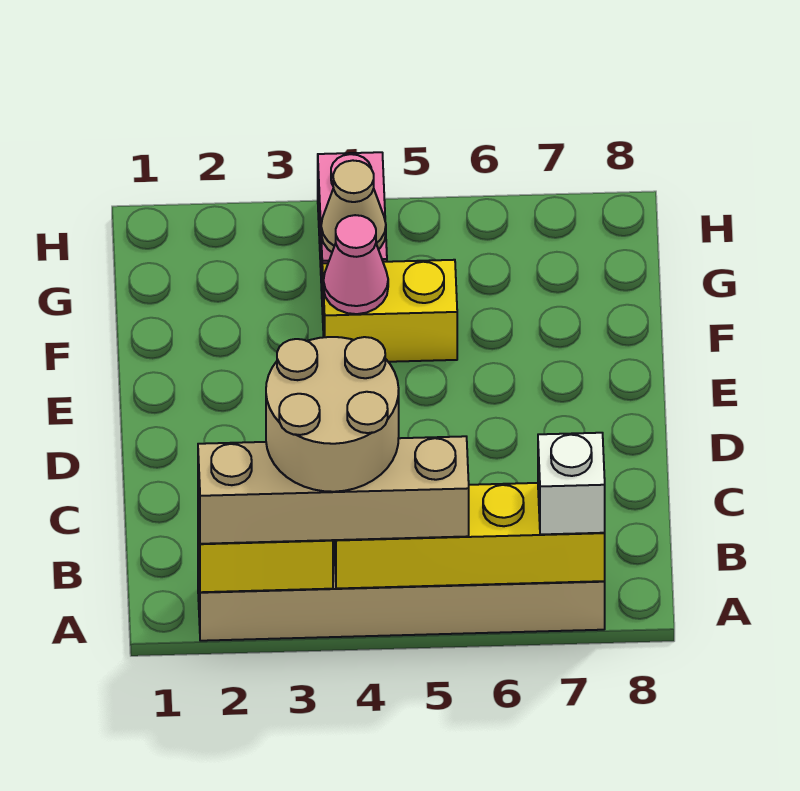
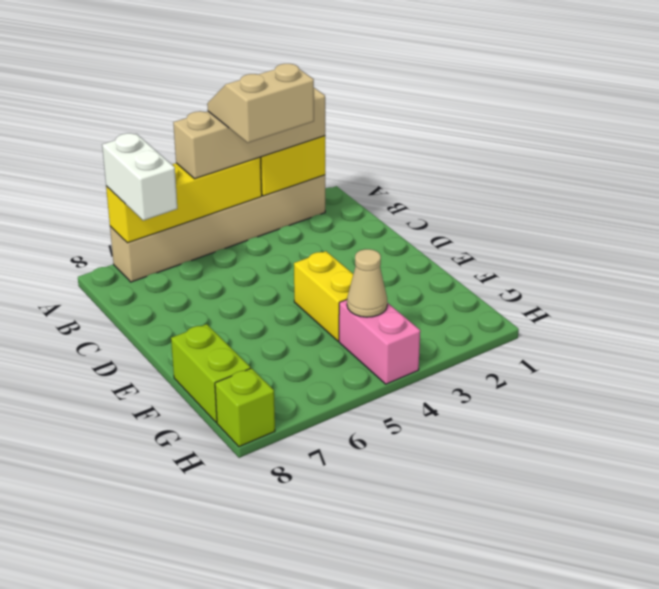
tan round brick A3:B4 level 4 -> tan slope A3:B4 level 4 top B
white brick A7 level 3 -> white brick A7:B7 level 3
yellow brick F4:F5 level 1 -> yellow brick E4:F4 level 1
pink cone F4 level 2 -> none
none -> lime brick F8:G8 level 1
none -> lime brick H8 level 1

